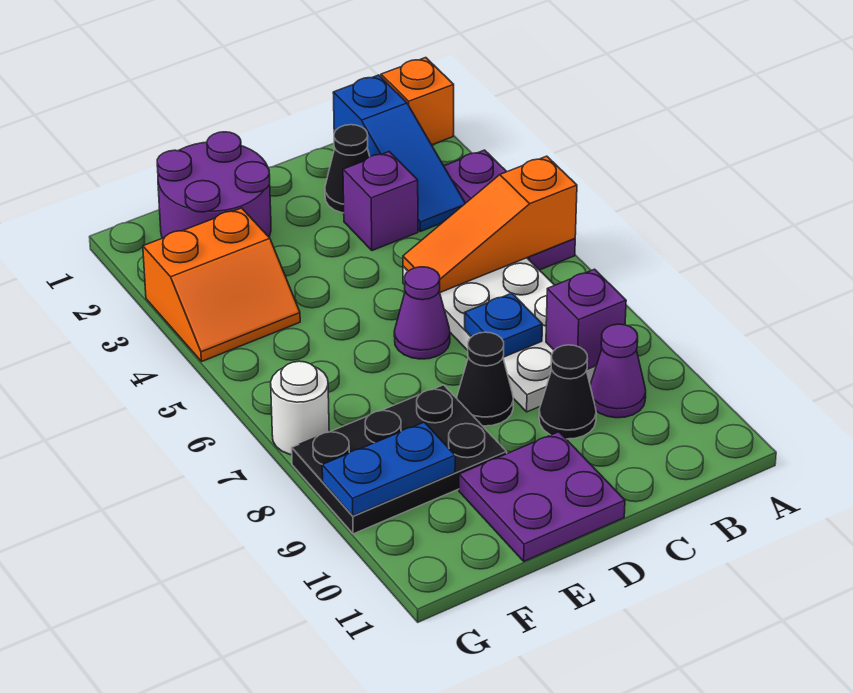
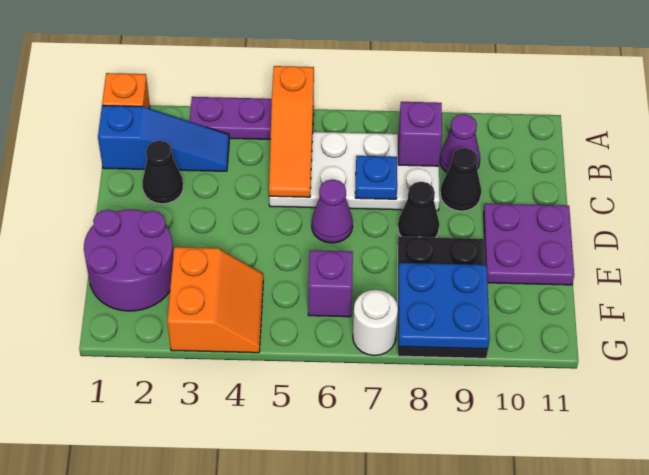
purple brick C3 level 1 -> purple brick F6 level 1
blue plate F9:G9 level 2 -> blue plate F8:G9 level 2

